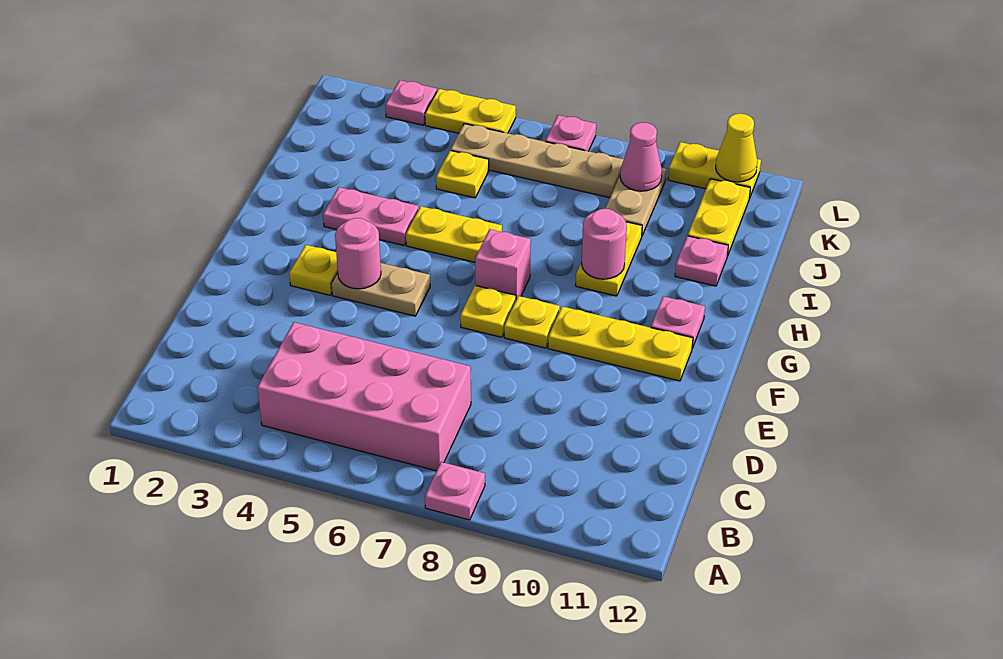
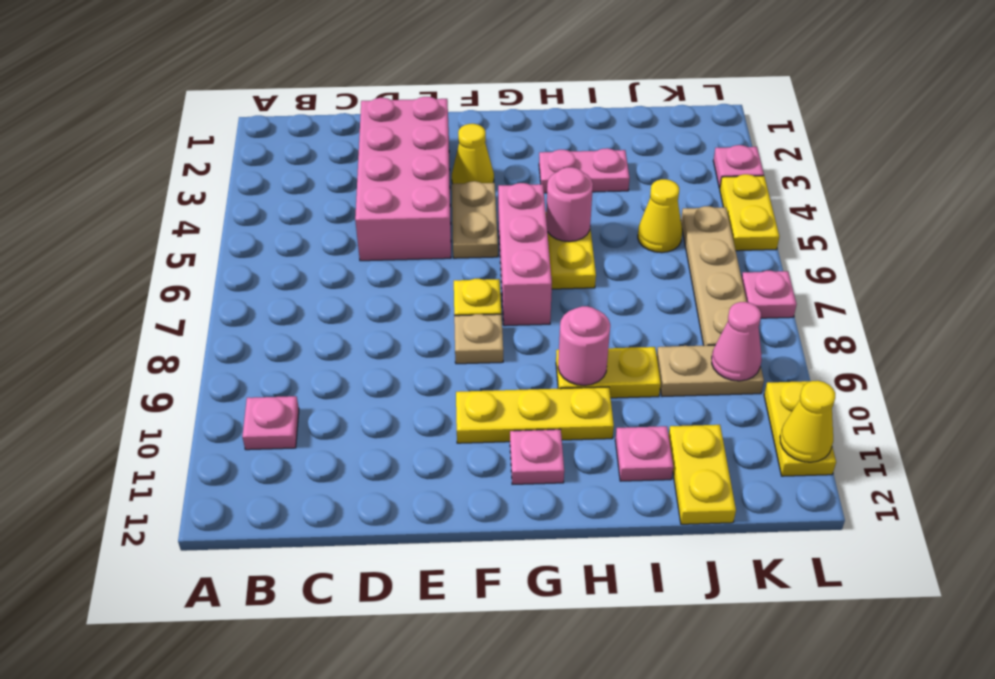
pink plate A8 level 1 -> pink plate B10 level 1
pink brick B4:C7 level 1 -> pink brick D2:E5 level 1
yellow plate F3 level 1 -> yellow cone F3 level 1
pink round brick F4 level 2 -> pink round brick H5 level 2
yellow plate F8 level 1 -> tan plate F8 level 1
yellow plate F9:F11 level 1 -> yellow plate F10:H10 level 1
pink brick G7 level 1 -> pink brick G5:G7 level 1
pink plate H3:H4 level 1 -> pink plate H3:I3 level 1
yellow plate J5 level 1 -> yellow cone J5 level 1
yellow plate J11:K11 level 1 -> yellow plate J11:J12 level 1

